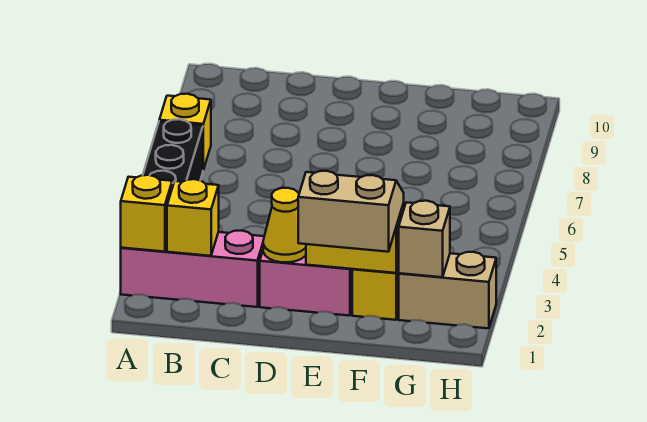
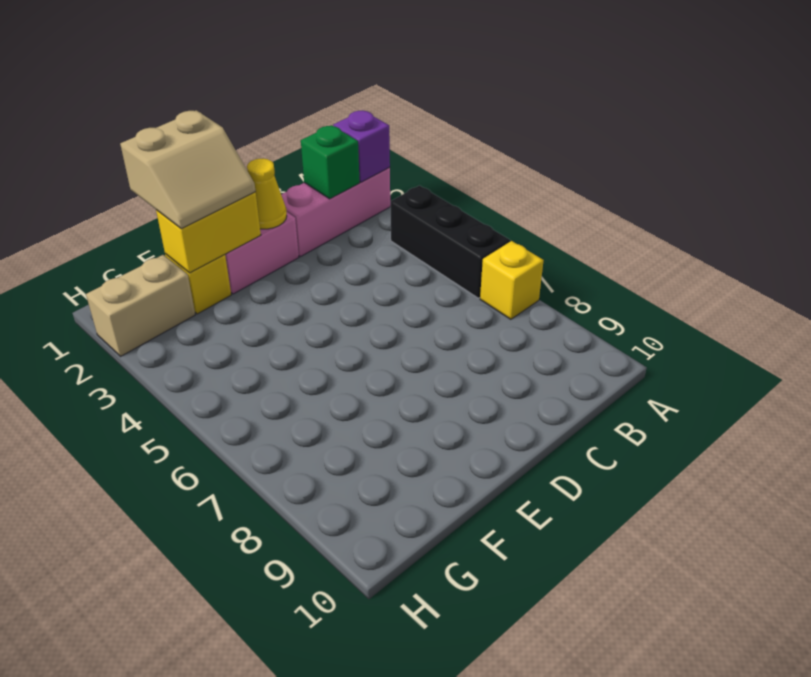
yellow brick A2 level 2 -> purple brick A2 level 2
yellow brick B2 level 2 -> green brick B2 level 2
tan brick G2 level 2 -> none

